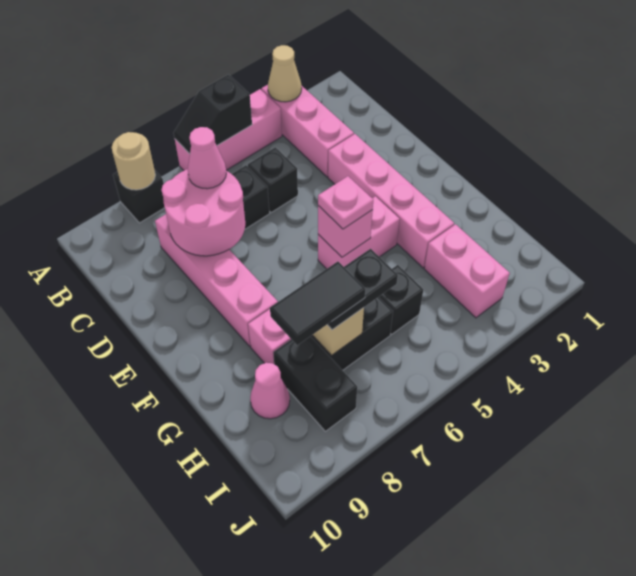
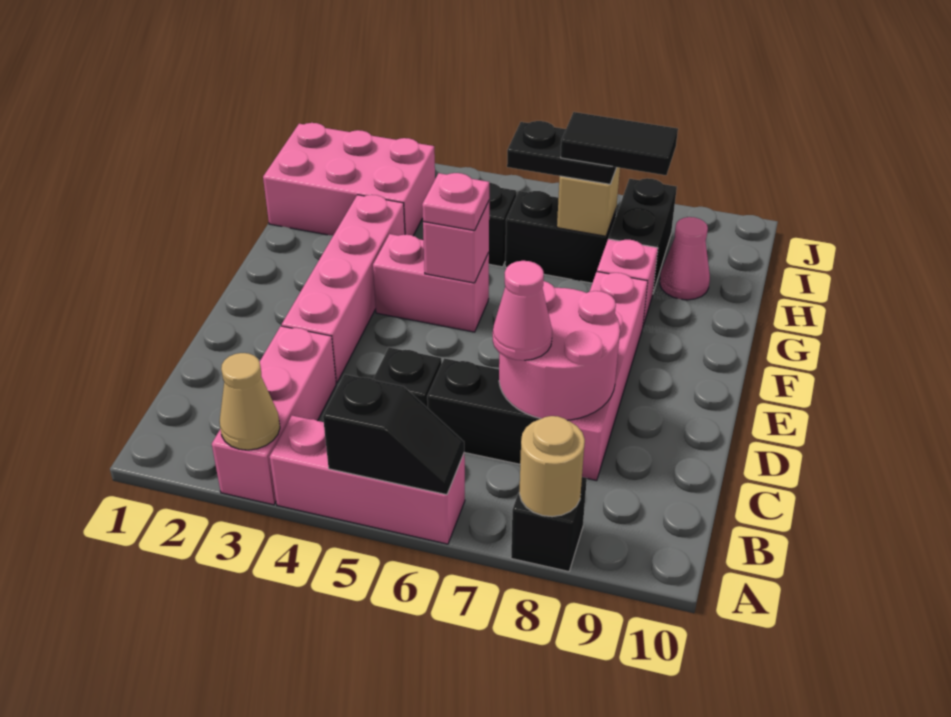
pink brick H3:I3 level 1 -> pink brick H1:I3 level 1

